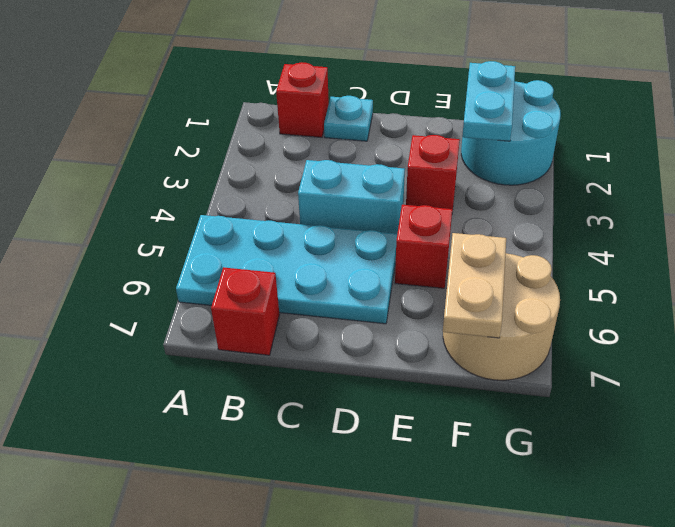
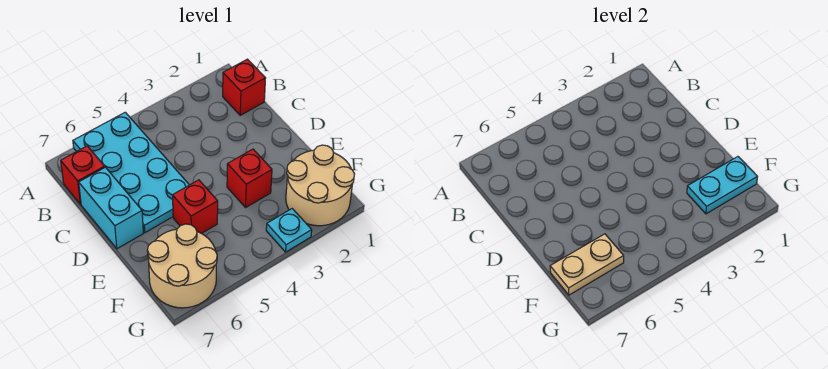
cyan plate C1 level 1 -> cyan plate G3 level 1
cyan brick C4:D4 level 1 -> cyan brick C7:D7 level 1
cyan round brick F1:G2 level 1 -> tan round brick F1:G2 level 1

